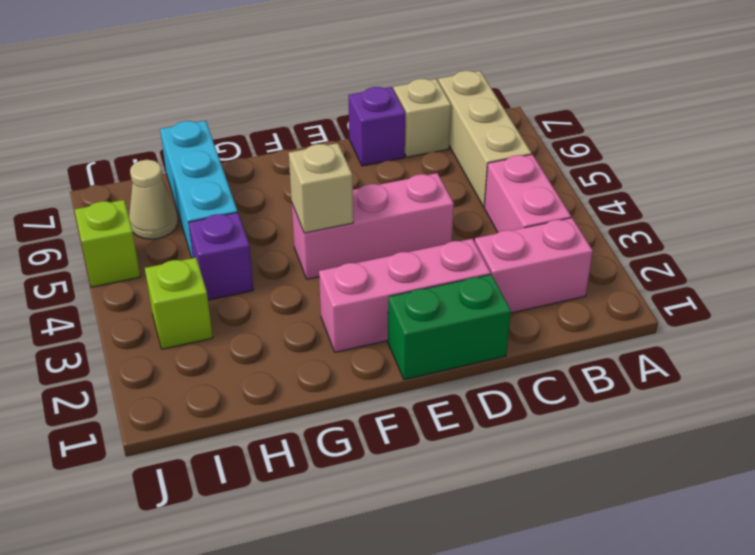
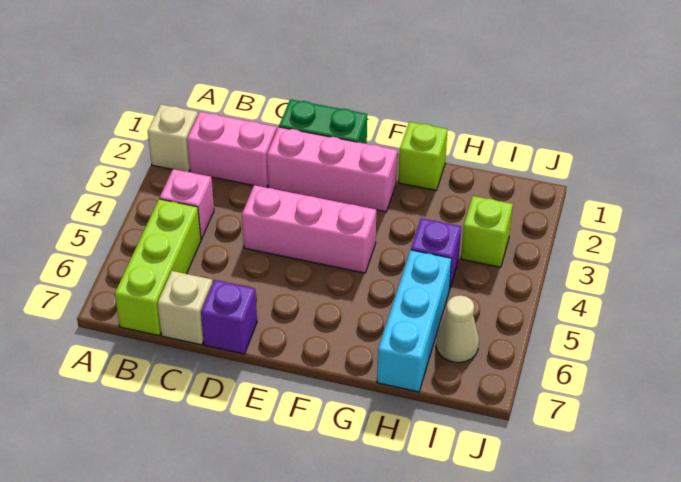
pink brick B3:B4 level 1 -> pink brick B4 level 1
tan brick B5:B7 level 1 -> lime brick B5:B7 level 1
tan brick F4 level 2 -> tan brick A2 level 1
lime brick J5 level 1 -> lime brick G1 level 1

